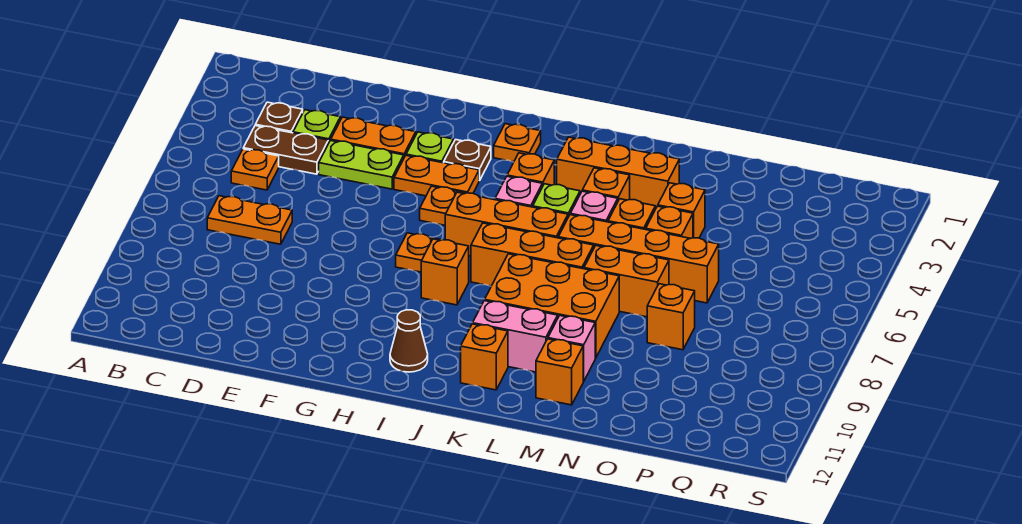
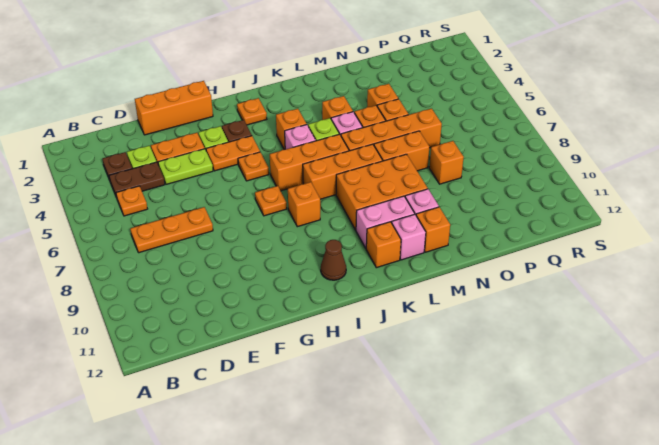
orange plate C7:D7 level 1 -> orange plate C7:E7 level 1
orange brick K3:M3 level 1 -> orange brick E1:G1 level 1
none -> pink brick L11 level 1

